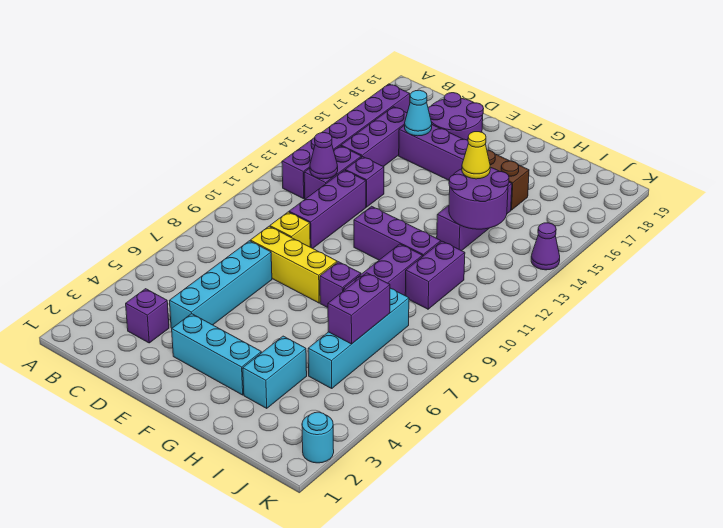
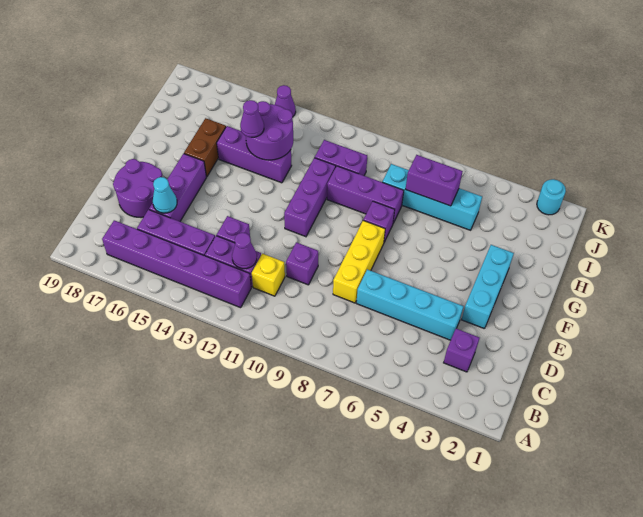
yellow brick D9 level 1 -> yellow brick C11 level 1
purple brick D10:D12 level 1 -> purple brick D10 level 1
cyan brick H3:H4 level 1 -> none
yellow cone H14 level 3 -> purple cone H14 level 3

